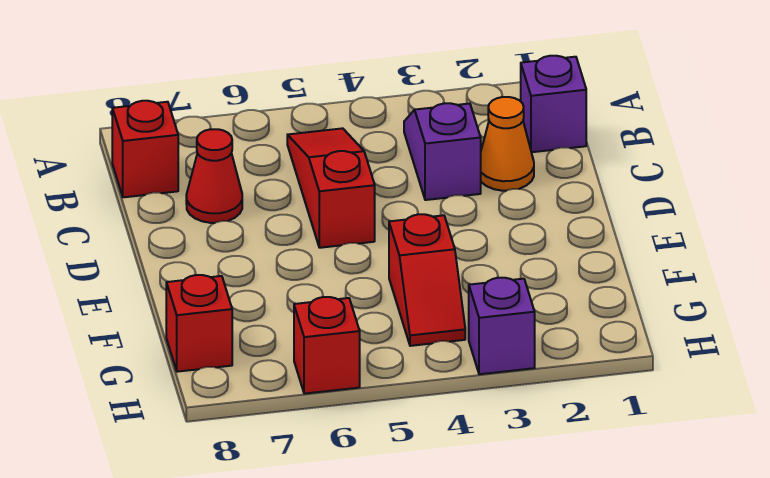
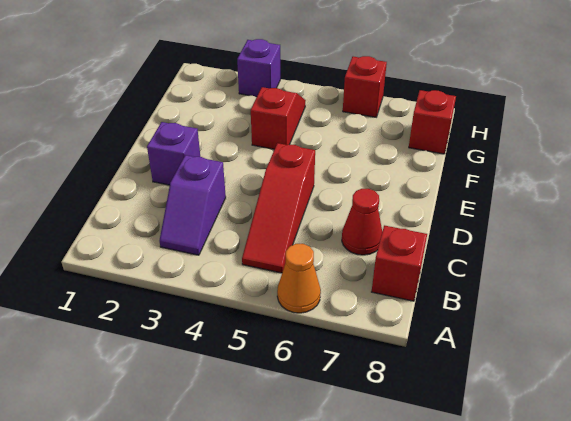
purple brick B1 level 1 -> purple brick D2 level 1
orange cone C2 level 1 -> orange cone A6 level 1

